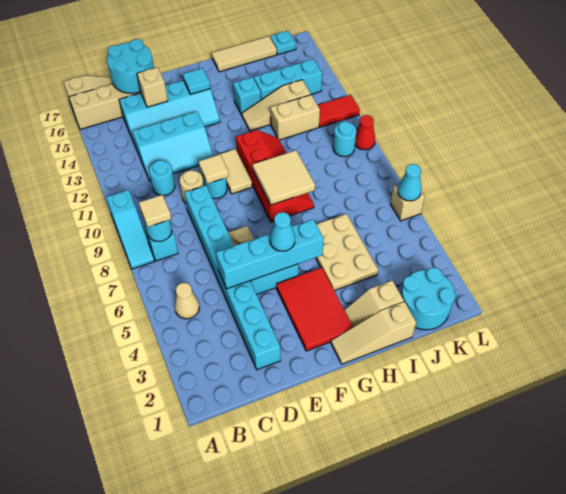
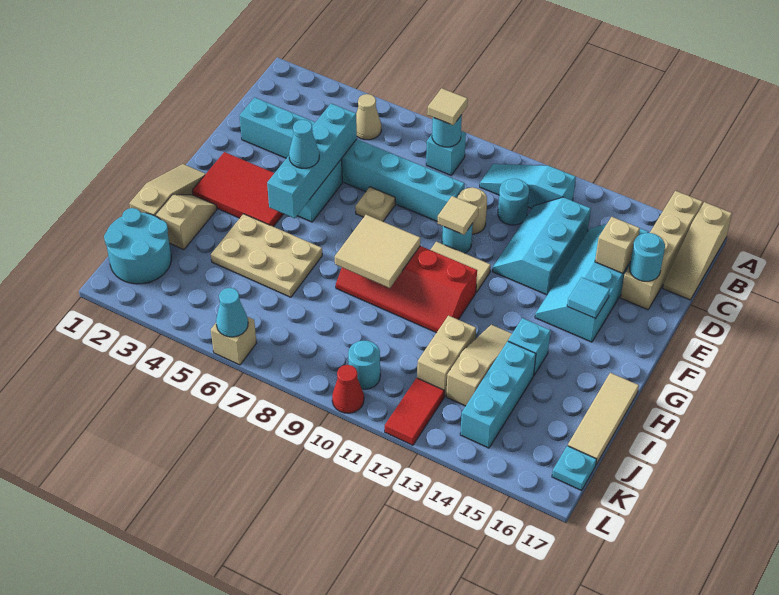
cyan slope A8:A10 level 1 top 10 -> cyan slope B10:B12 level 1 top 12
cyan round brick C16:D17 level 2 -> cyan round brick D16 level 2

